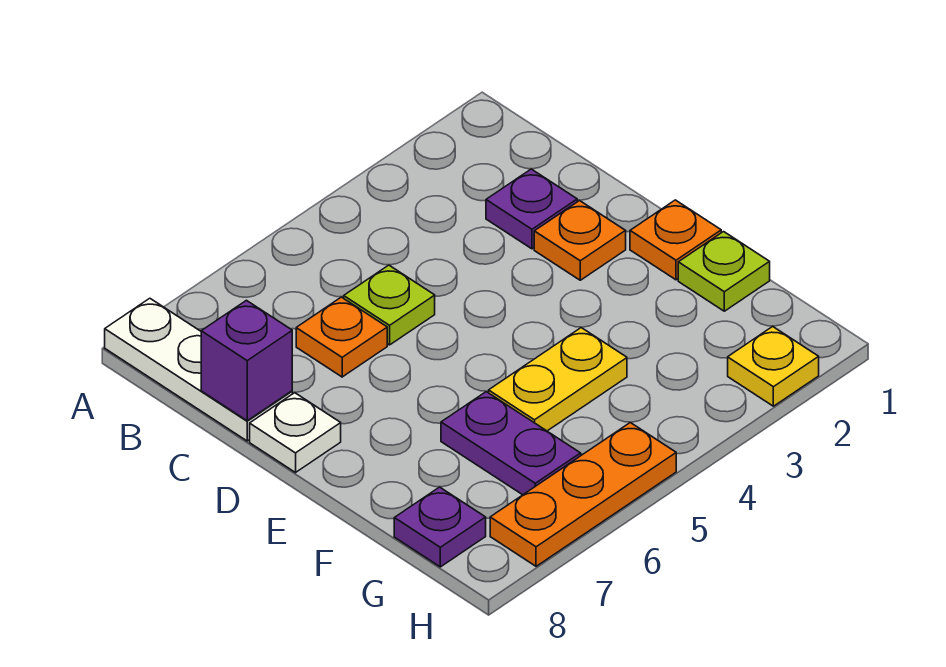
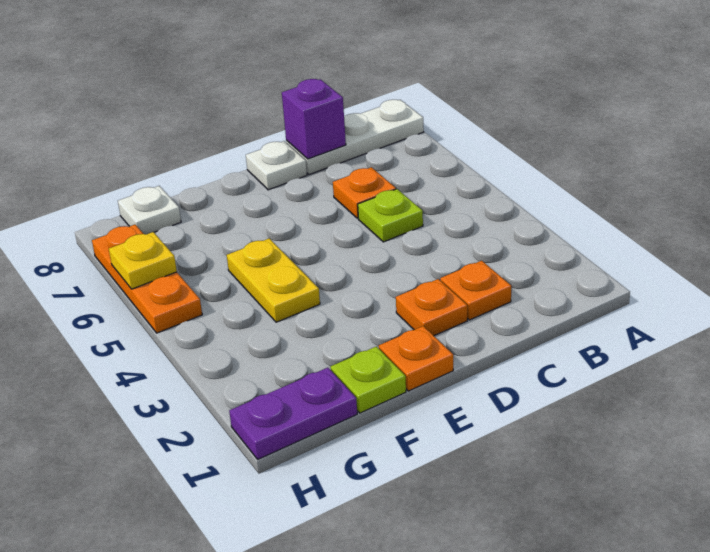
purple plate C2 level 1 -> orange plate C2 level 1
purple plate F6:G6 level 1 -> purple plate G1:H1 level 1
purple plate G8 level 1 -> white plate G8 level 1
yellow plate H2 level 1 -> yellow plate H6 level 2

